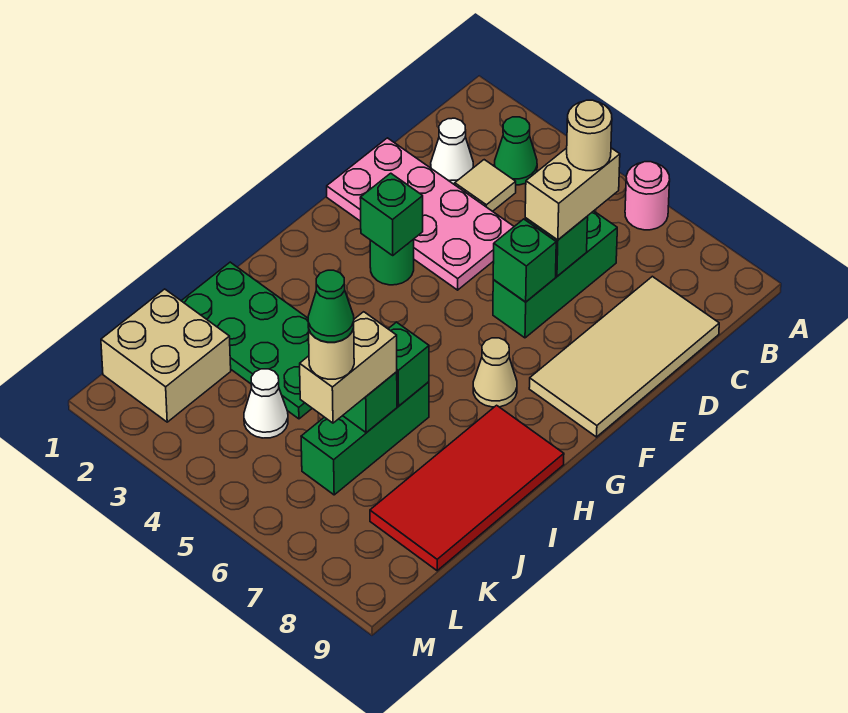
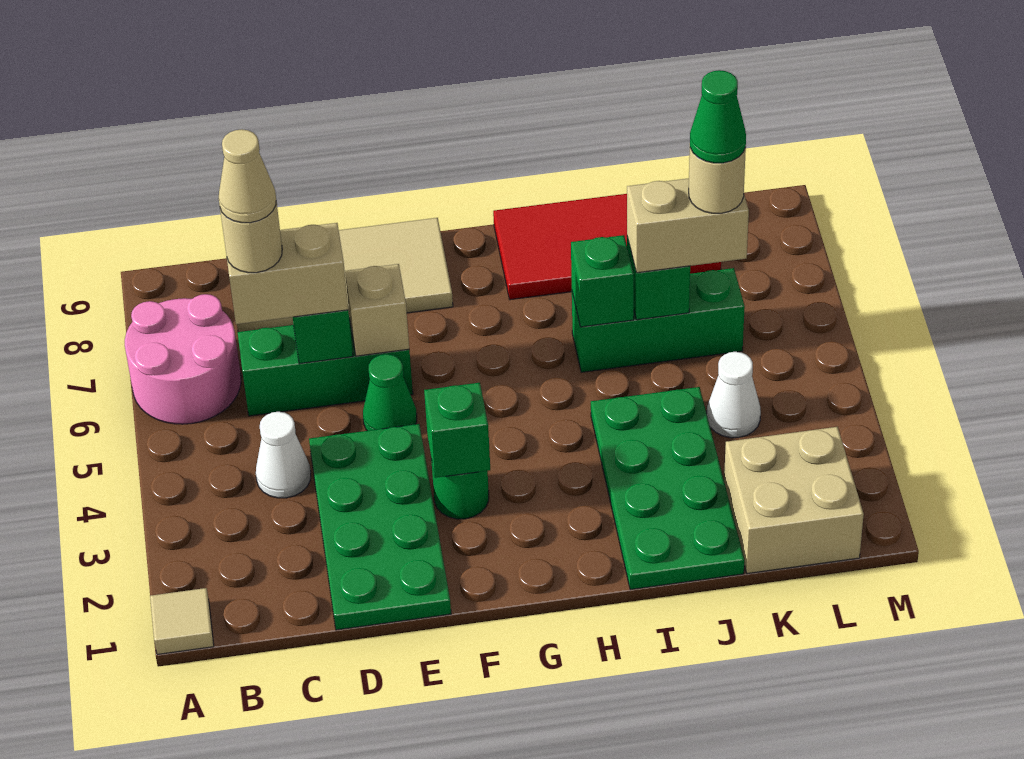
pink round brick A6 level 1 -> pink round brick A6:B7 level 1
green cone B3 level 1 -> green cone E5 level 1
white cone C2 level 1 -> white cone C4 level 1
tan tile C3 level 1 -> tan tile A1 level 1
pink plate D1:E4 level 1 -> green plate D1:E4 level 1
green brick E6 level 2 -> tan brick E6 level 2
tan cone G7 level 1 -> tan cone C6 level 5

